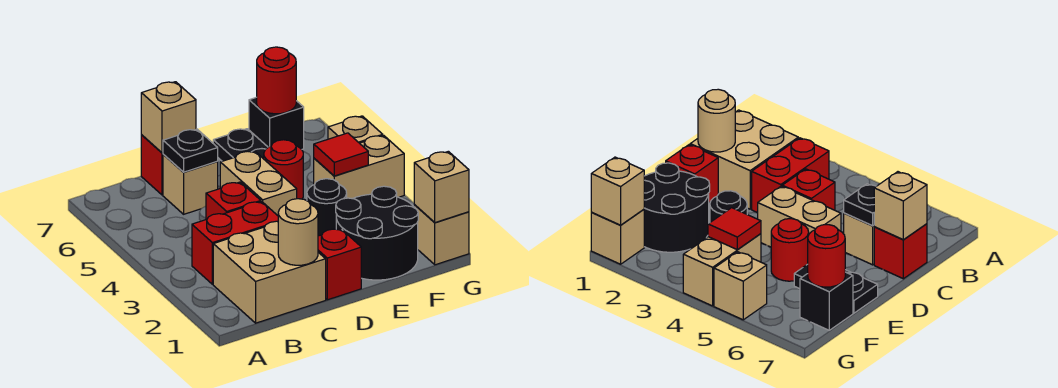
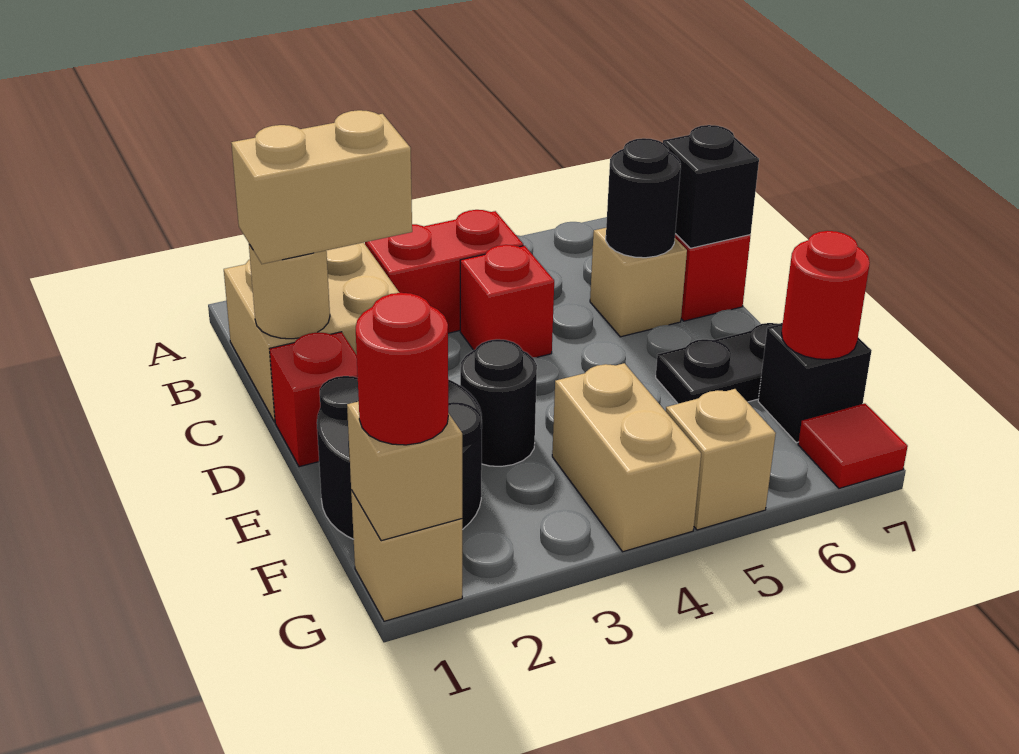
red brick B3:C3 level 1 -> red brick B3:B4 level 1
black plate C6 level 2 -> black round brick C6 level 2
tan brick C7 level 2 -> black brick C7 level 2
tan brick D4:D5 level 1 -> tan brick C1:C2 level 3
red round brick E5 level 1 -> red round brick G1 level 3
red tile F4 level 2 -> red tile G7 level 1

